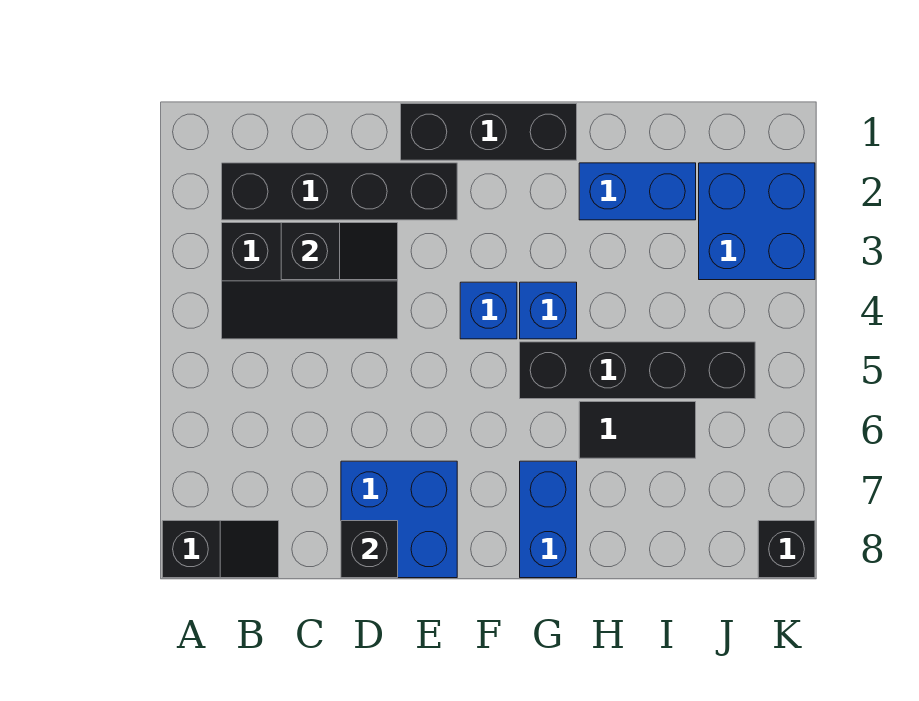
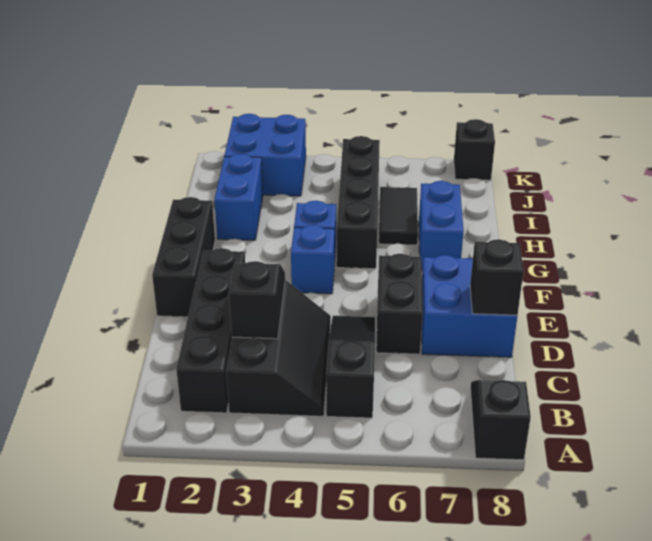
none -> black slope B5:D5 level 1 top B
none -> black brick D6:E6 level 1
blue brick G7:G8 level 1 -> blue brick G7:H7 level 1

